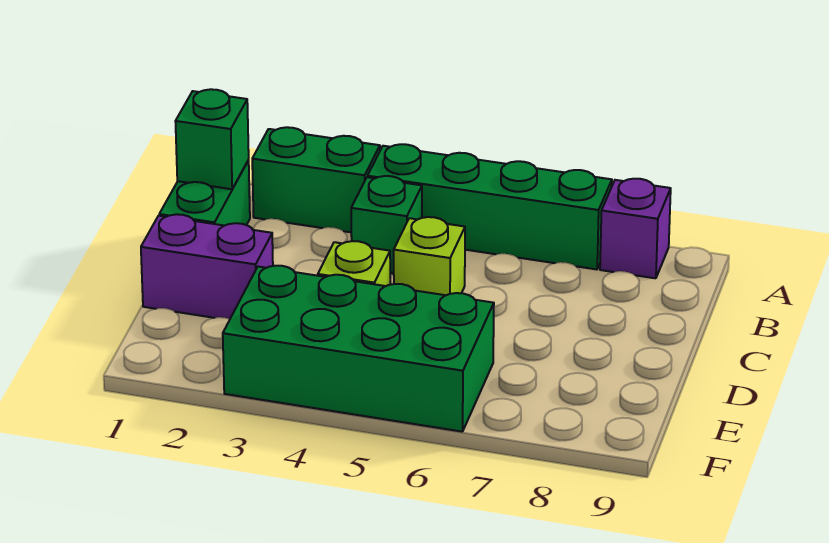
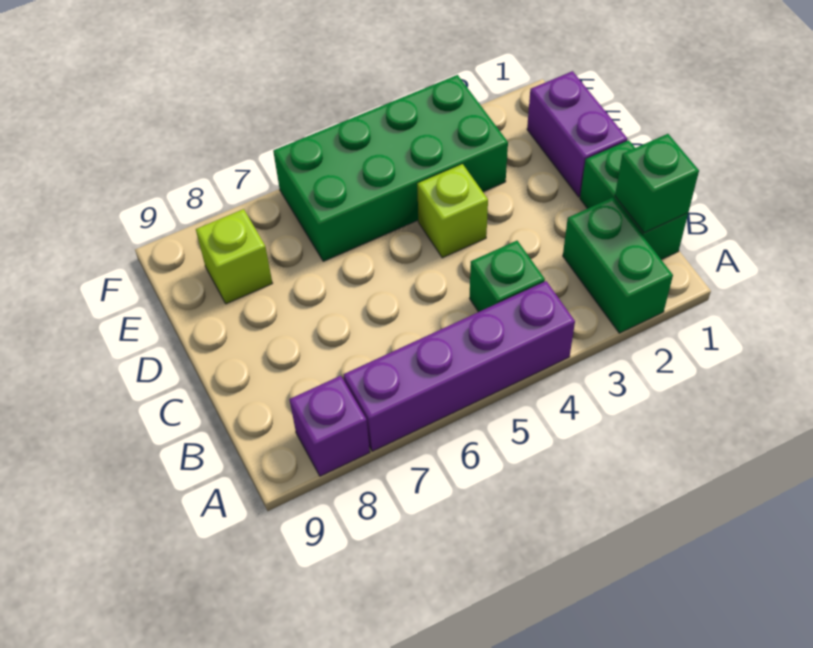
green brick A2:A3 level 1 -> green brick A2:B2 level 1
green brick A4:A7 level 1 -> purple brick A4:A7 level 1
lime brick C5 level 1 -> lime brick E8 level 1
purple brick D1:D2 level 1 -> purple brick D1:E1 level 1

